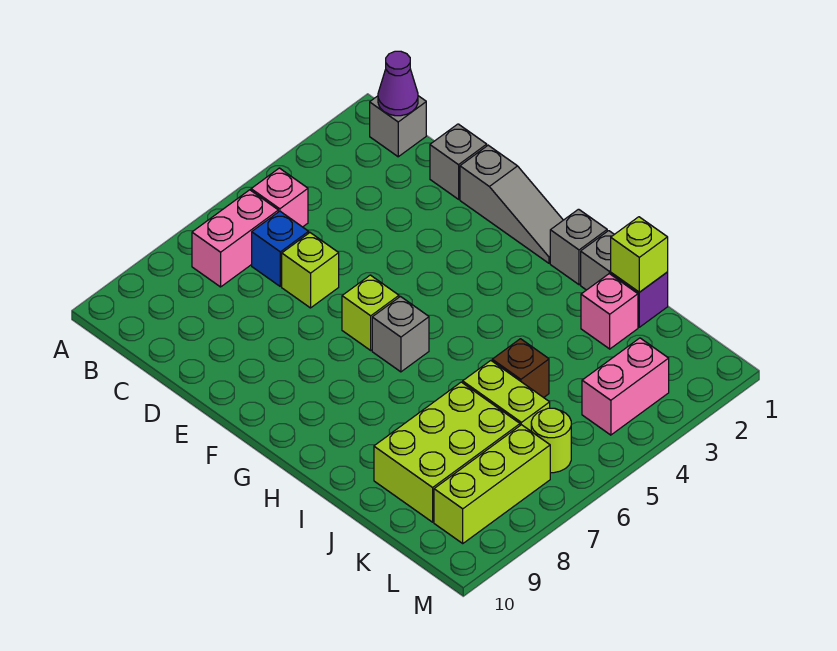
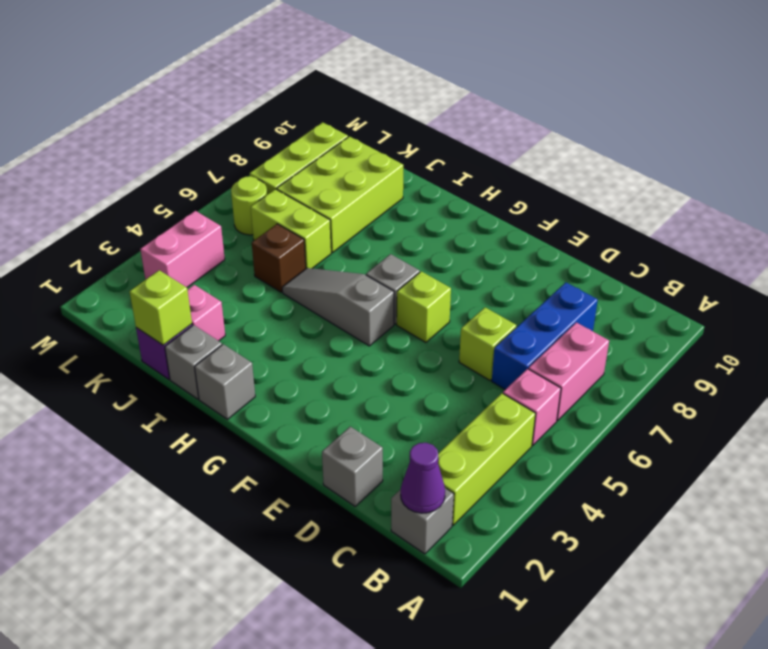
none -> lime brick B2:B4 level 1
blue brick C6 level 1 -> blue brick C6:C8 level 1
grey slope E1:G1 level 1 top E -> grey slope G5:I5 level 1 top G

